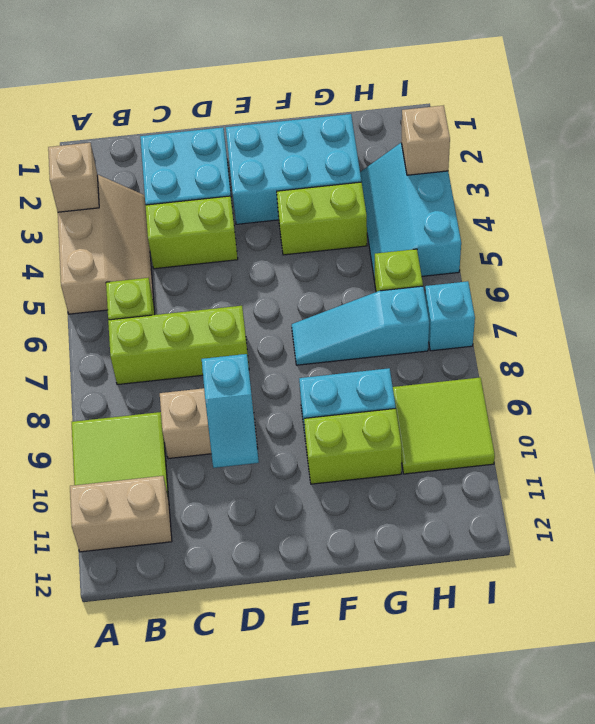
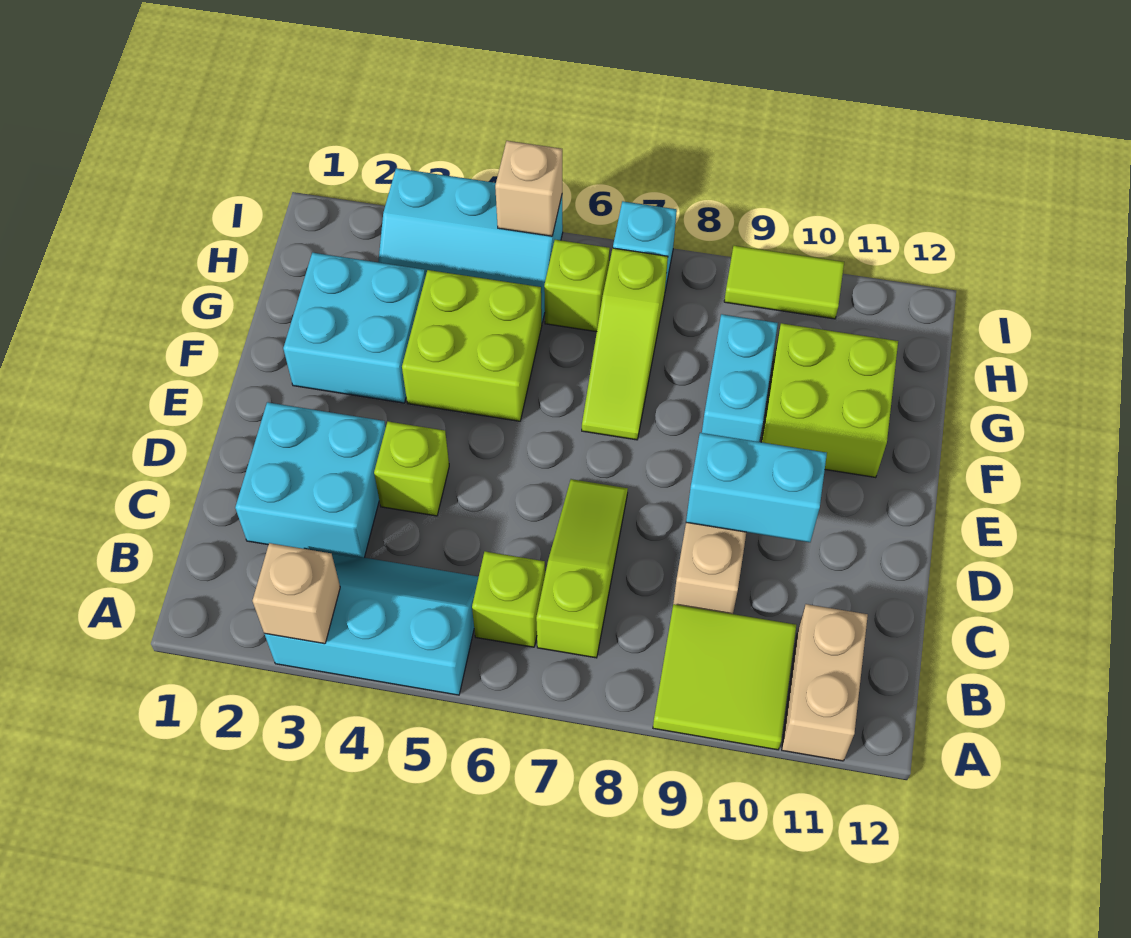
tan slope A3:B5 level 1 top A -> cyan slope A3:B5 level 1 top A
lime brick B7:D7 level 1 -> lime slope B7:D7 level 1 top B
lime brick C4:D4 level 1 -> lime brick D4 level 1
cyan slope D9:D10 level 2 top 9 -> cyan brick D9:D10 level 2
cyan brick E2:G3 level 1 -> cyan brick F2:G3 level 1
lime brick F4:G4 level 1 -> lime brick F4:G5 level 1
cyan slope F7:H7 level 1 top H -> lime slope F7:H7 level 1 top H
lime brick F10:G10 level 1 -> lime brick F10:G11 level 1
lime tile H9:I10 level 1 -> lime tile I9:I10 level 1
tan brick I3 level 2 -> tan brick I5 level 2

